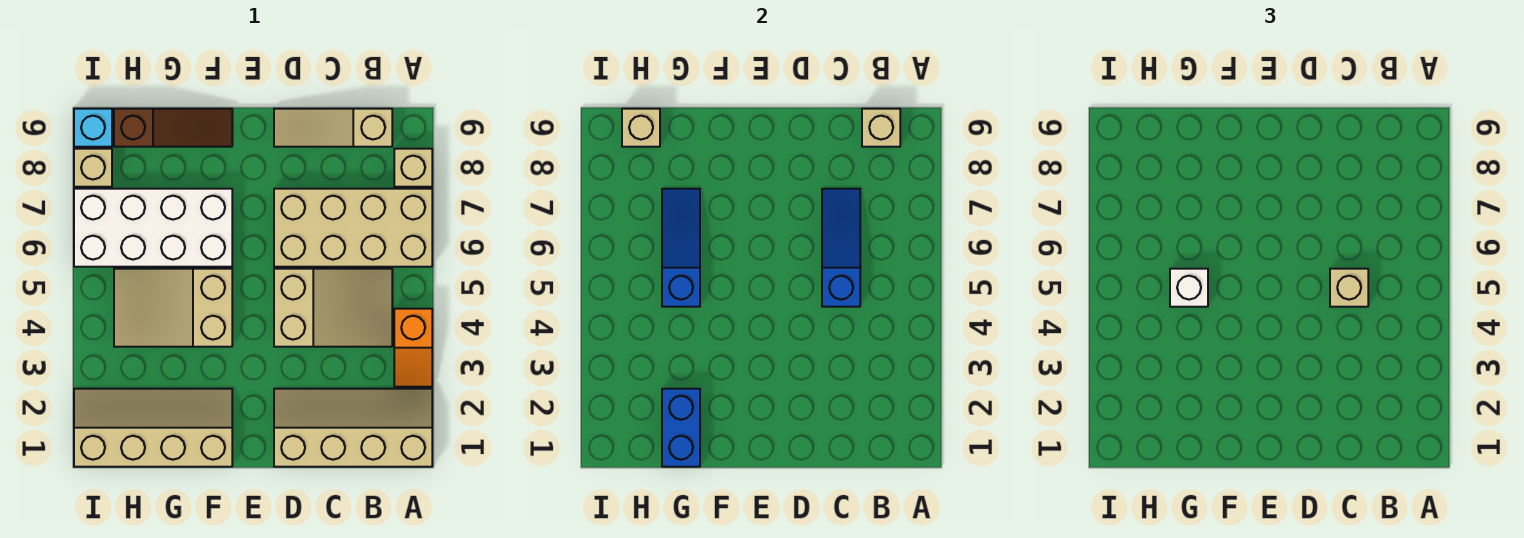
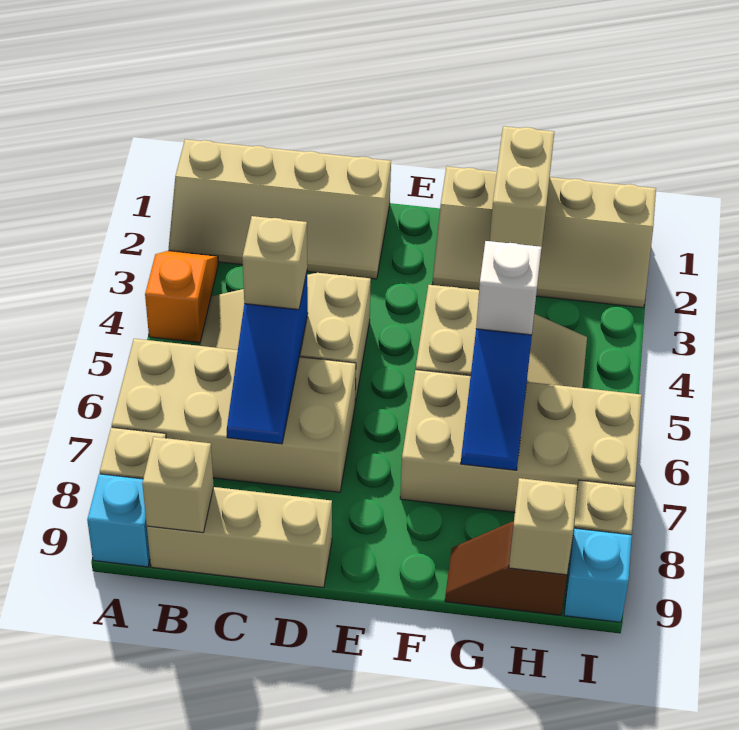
none -> cyan brick A9 level 1
tan slope B9:D9 level 1 top B -> tan brick B9:D9 level 1
white brick F6:I7 level 1 -> tan brick F6:I7 level 1
brown slope F9:H9 level 1 top H -> brown slope G9:H9 level 1 top H
blue brick G1:G2 level 2 -> tan brick G1:G2 level 2

